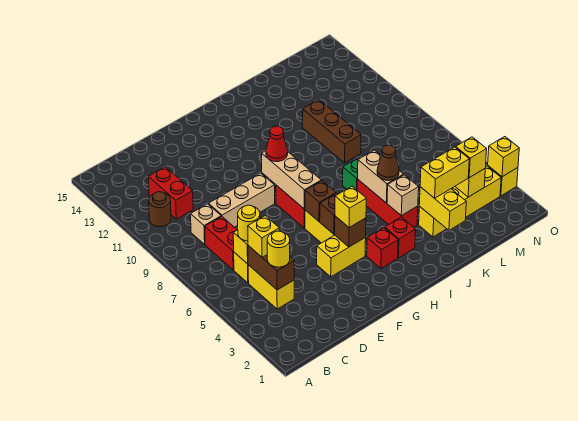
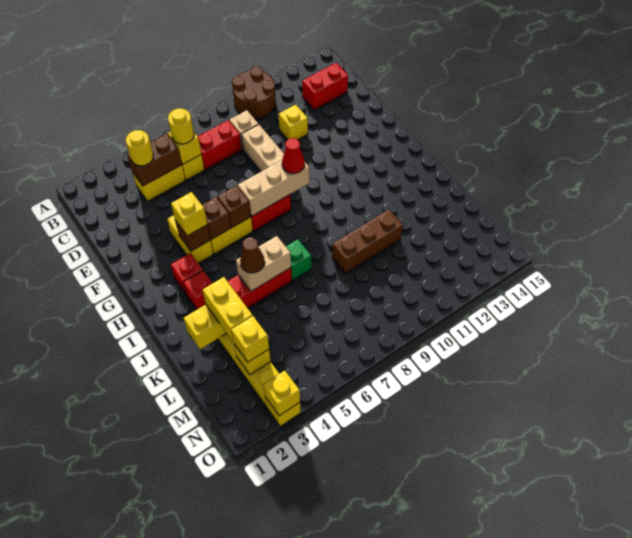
brown round brick B11 level 1 -> brown round brick A10:B11 level 1
yellow brick C5 level 3 -> yellow brick D11 level 1
red brick C11:C12 level 1 -> red brick C13:C14 level 1
tan brick J4 level 2 -> none

